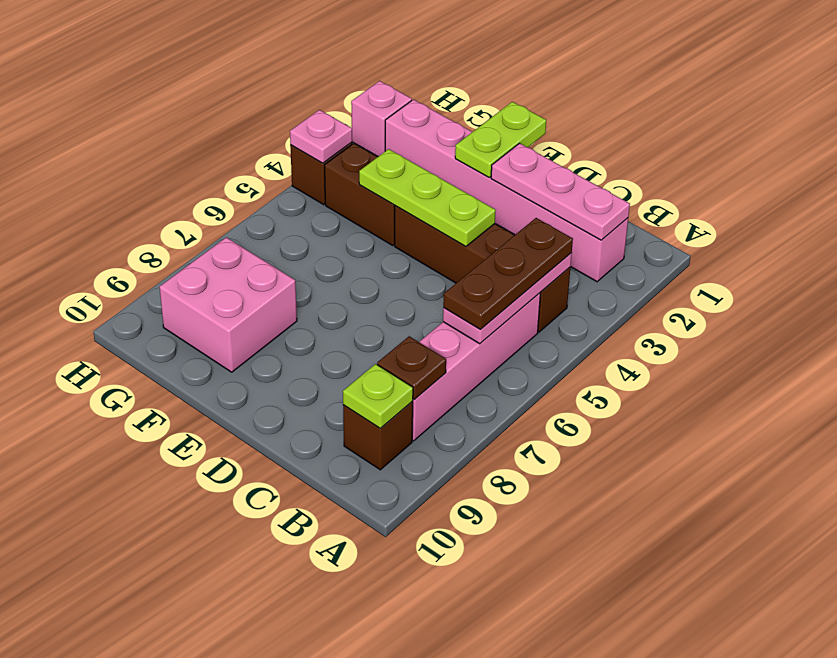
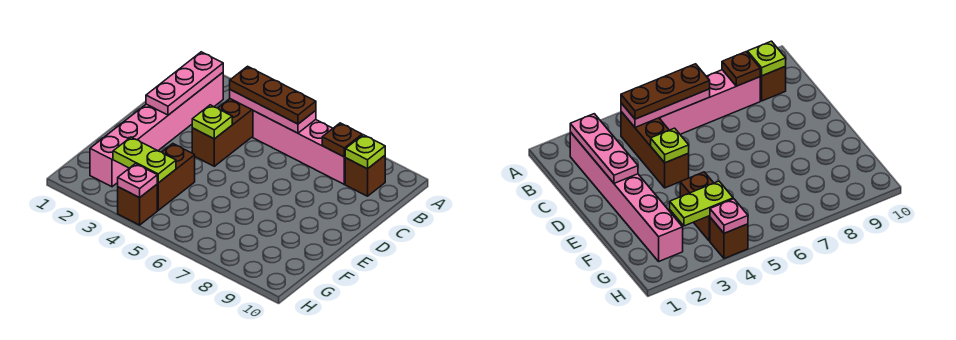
brown brick B4:E4 level 1 -> brown brick B4:D4 level 1
lime plate D4:F4 level 2 -> lime plate D4 level 2
lime plate E1:E2 level 2 -> lime plate G3:G4 level 2
pink brick F8:G9 level 1 -> none
pink brick H2 level 1 -> none

